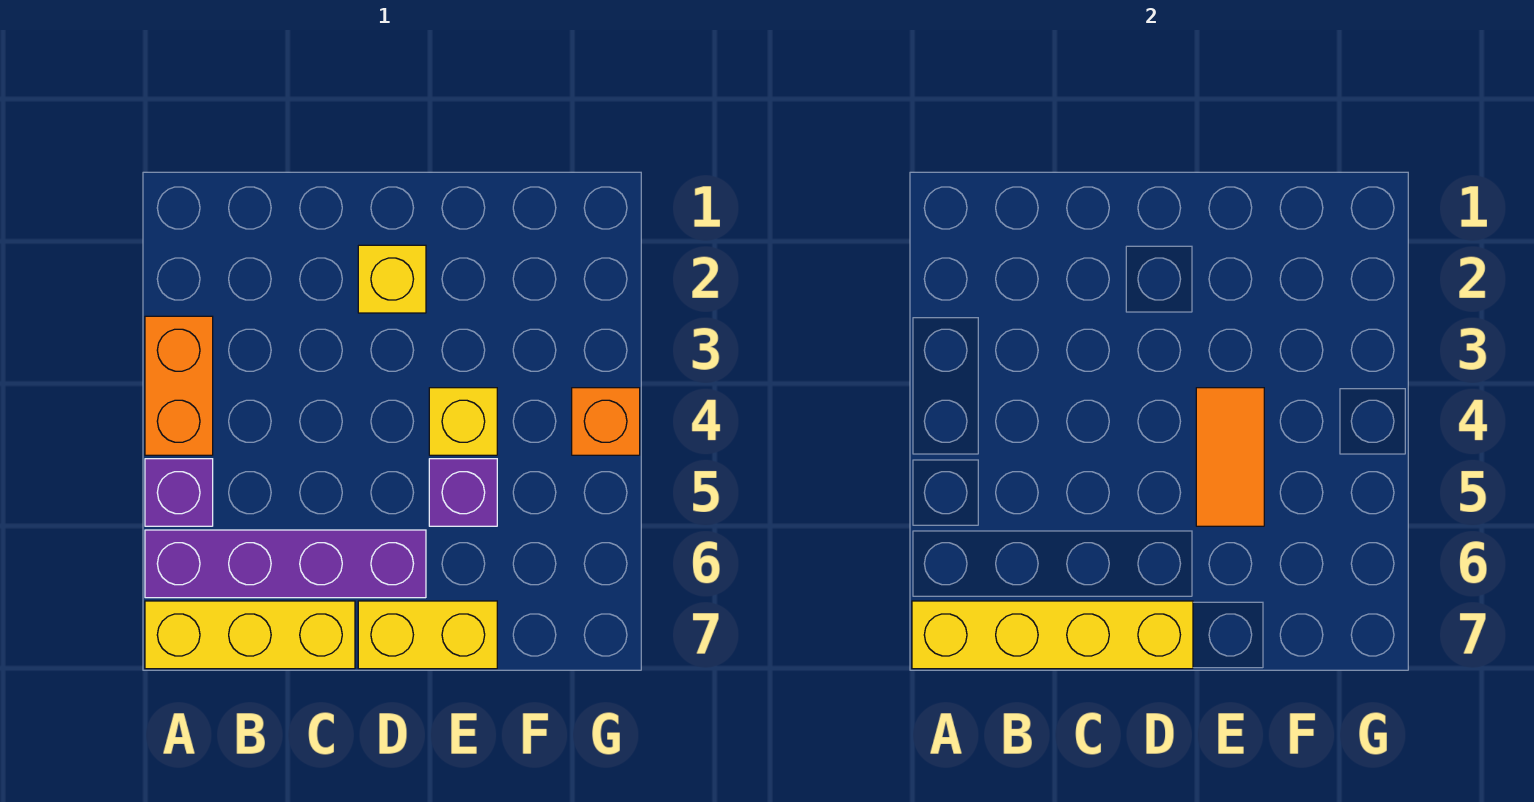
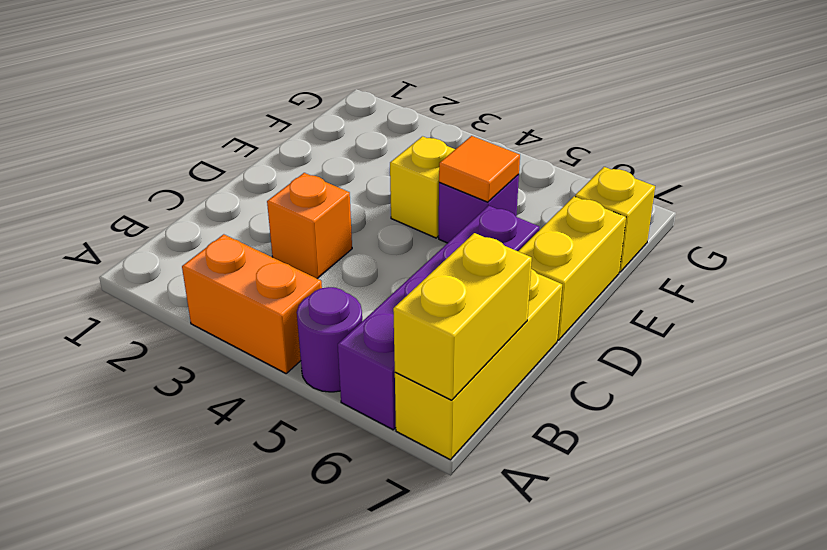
purple brick A5 level 1 -> purple round brick A5 level 1
yellow brick A7:D7 level 2 -> yellow brick A7:B7 level 2
yellow brick D2 level 1 -> yellow brick F7 level 1
orange tile E4:E5 level 2 -> orange tile E5 level 2
orange brick G4 level 1 -> orange brick C3 level 1

